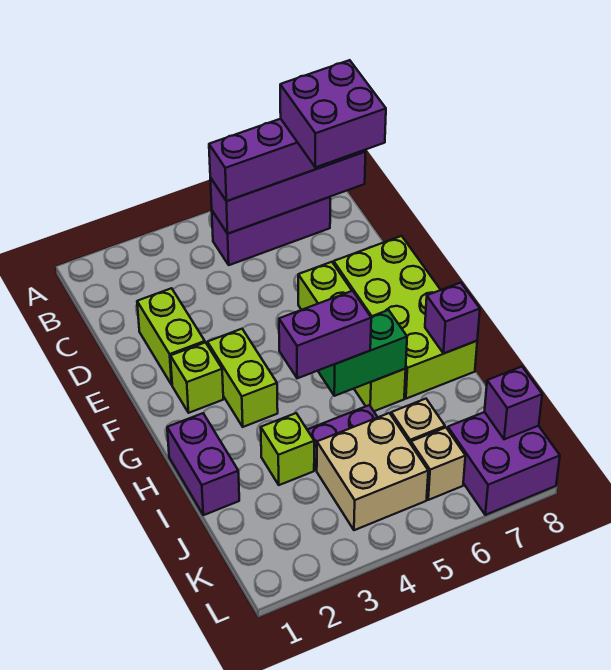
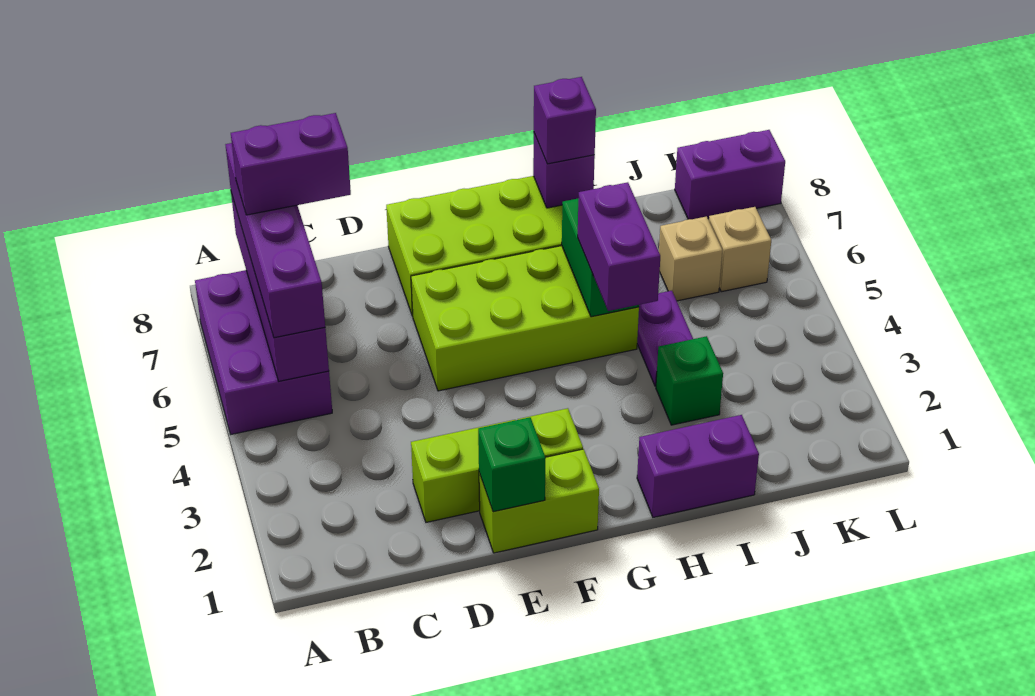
purple brick B5:B7 level 1 -> purple brick A5:B7 level 1
purple brick B7:C8 level 4 -> purple brick B7:C7 level 4
none -> green brick E1 level 2
lime brick E6:H6 level 1 -> lime brick E5:H6 level 1
lime brick F3:G3 level 1 -> lime brick E1:F1 level 1
lime brick I3 level 1 -> green brick I3 level 1
tan brick J4:K5 level 1 -> none
purple brick K7:L8 level 1 -> purple brick K8:L8 level 1
purple brick K8 level 2 -> purple brick H8 level 3

